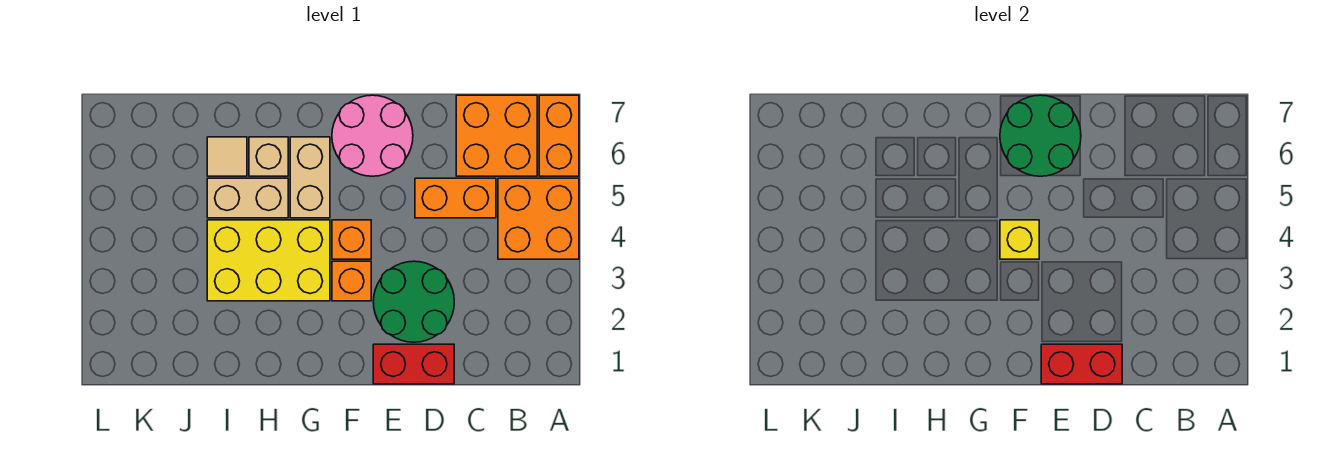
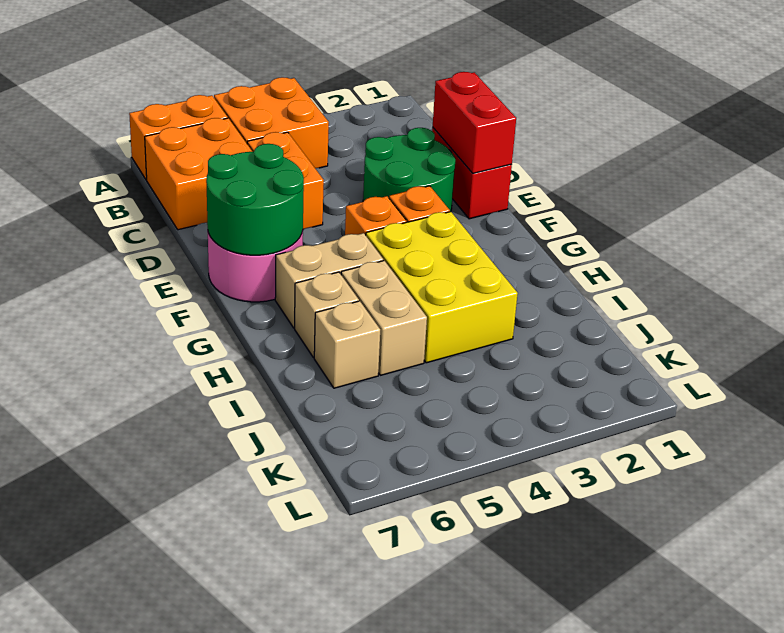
yellow brick F4 level 2 -> none
tan tile I6 level 1 -> tan brick I6 level 1

